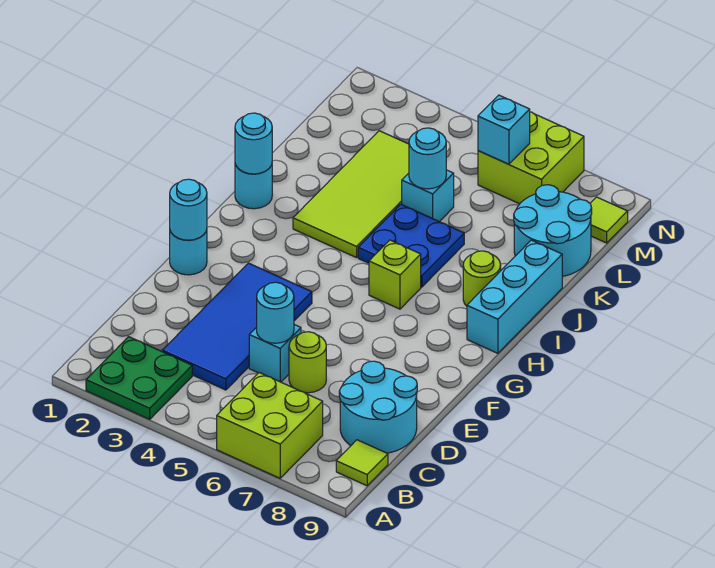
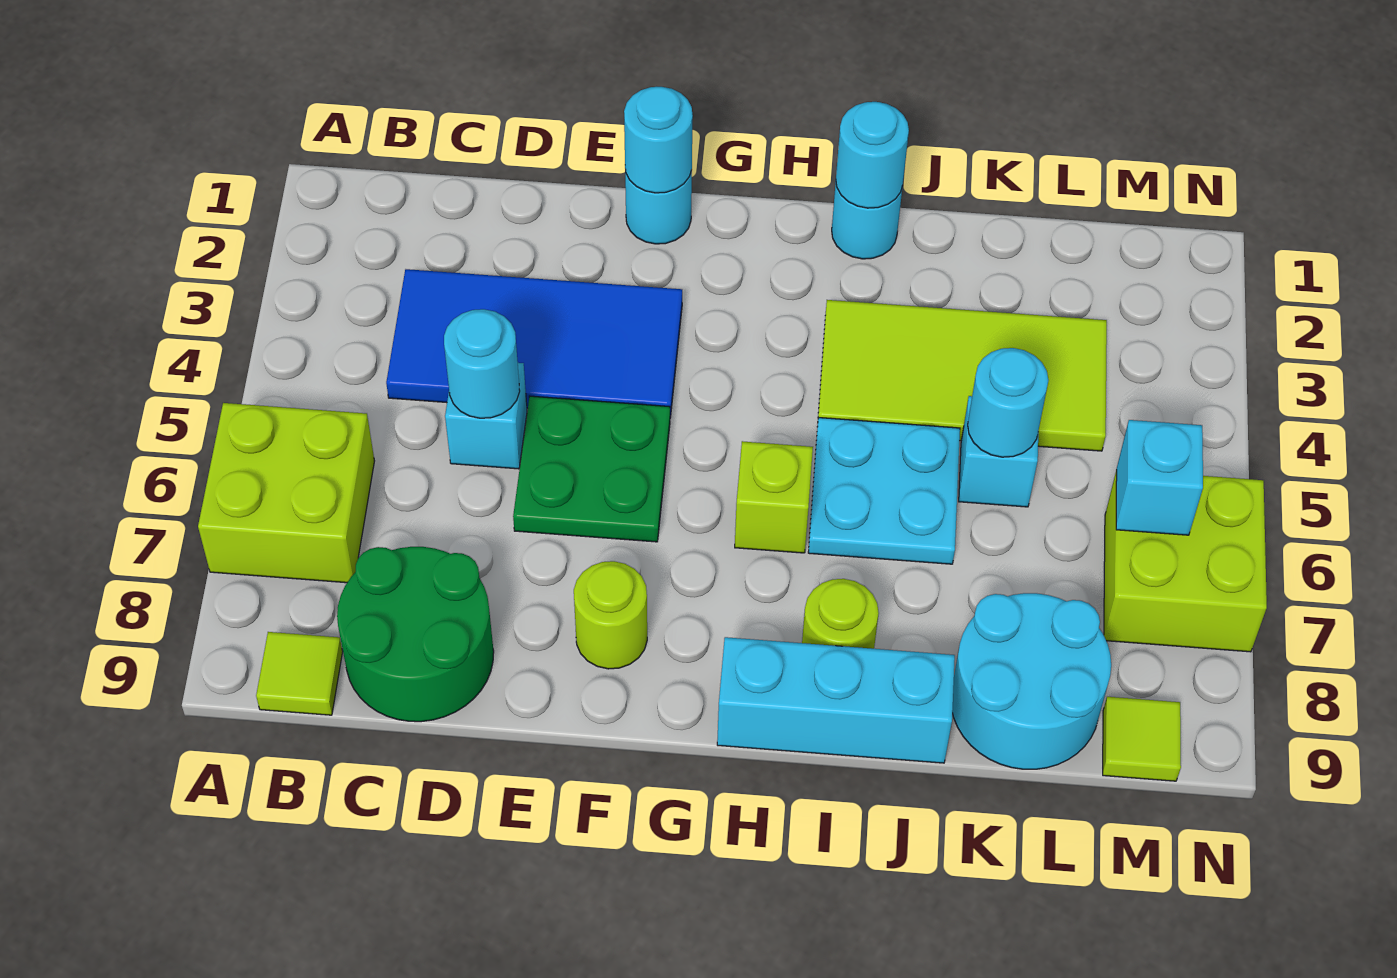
green plate A2:B3 level 1 -> green plate E5:F6 level 1
cyan round brick C8:D9 level 1 -> green round brick C8:D9 level 1
lime round brick D6 level 1 -> lime round brick F8 level 1
blue plate I5:J6 level 1 -> cyan plate I5:J6 level 1

